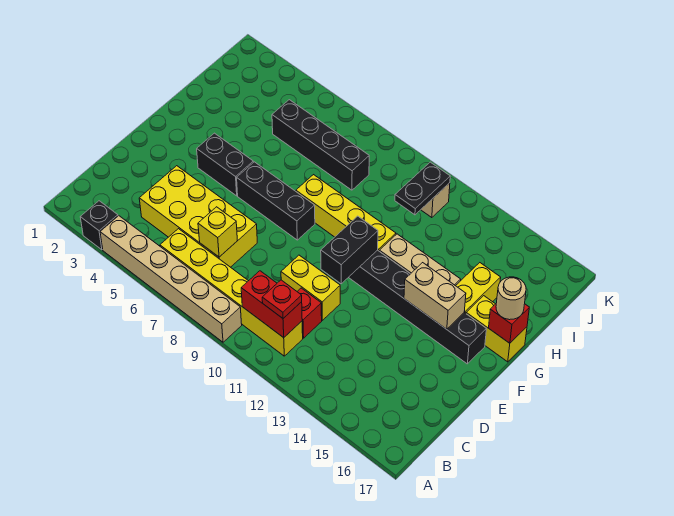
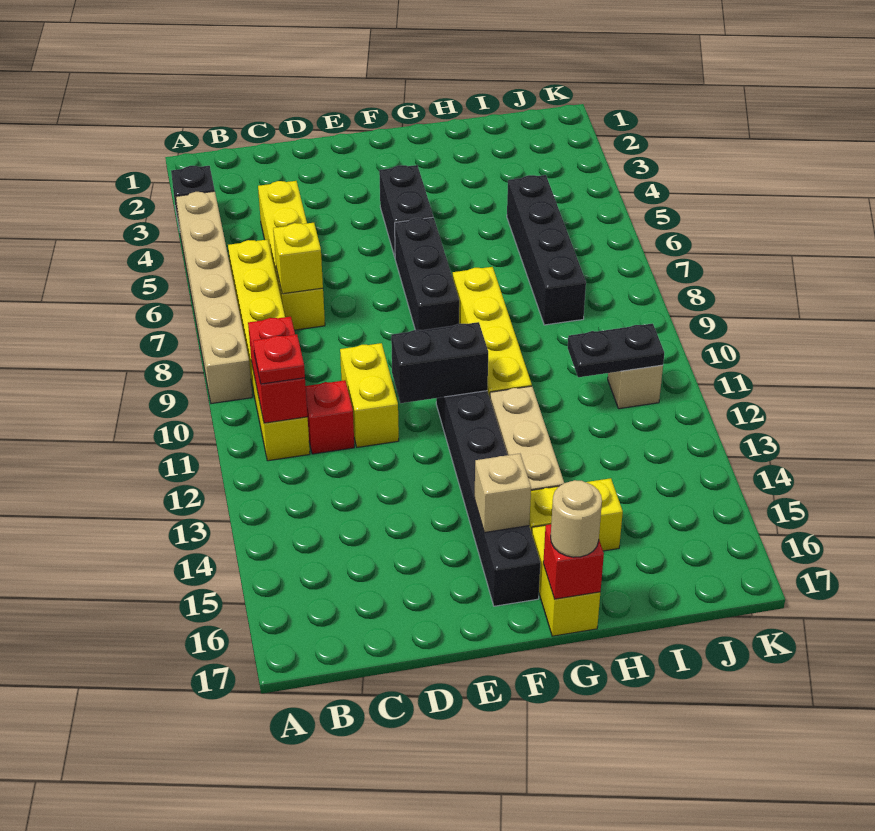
yellow brick C4:D7 level 1 -> yellow brick C4:C7 level 1
tan brick F14:F15 level 2 -> tan brick F15 level 2

